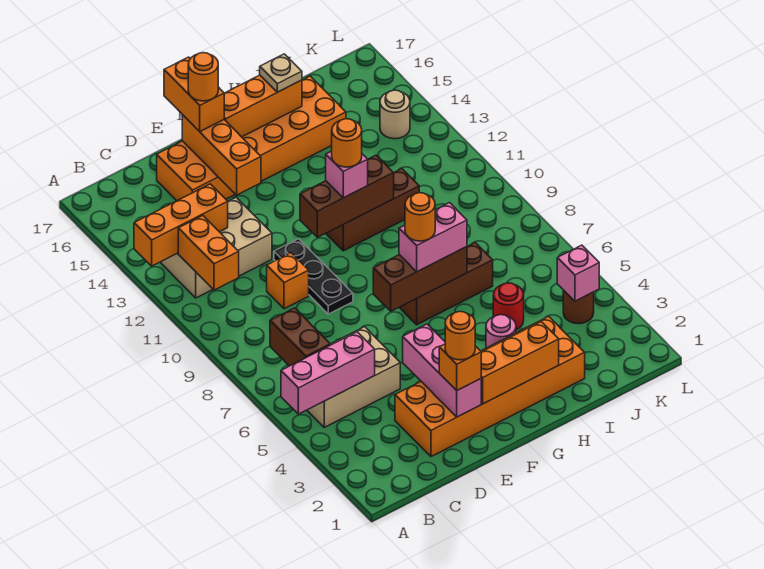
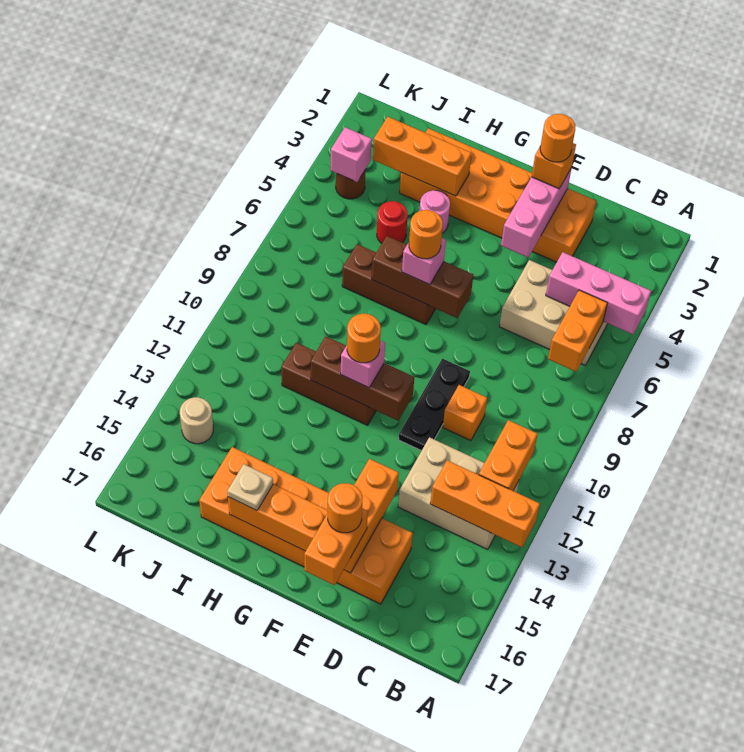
brown brick B6:B7 level 2 -> orange brick B6:B7 level 2
orange brick F2:H2 level 2 -> orange brick H3:J3 level 2
pink brick G7:H7 level 3 -> pink brick G7 level 3

